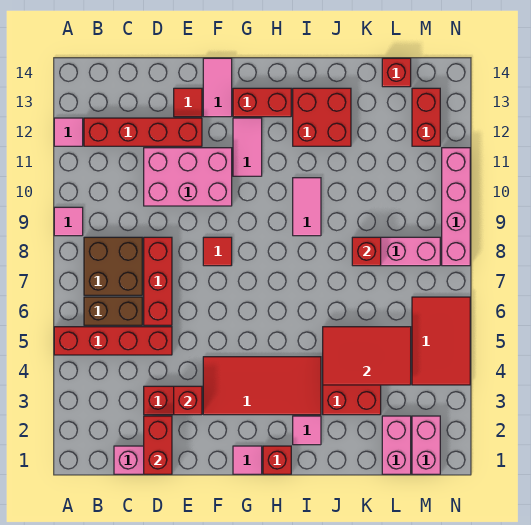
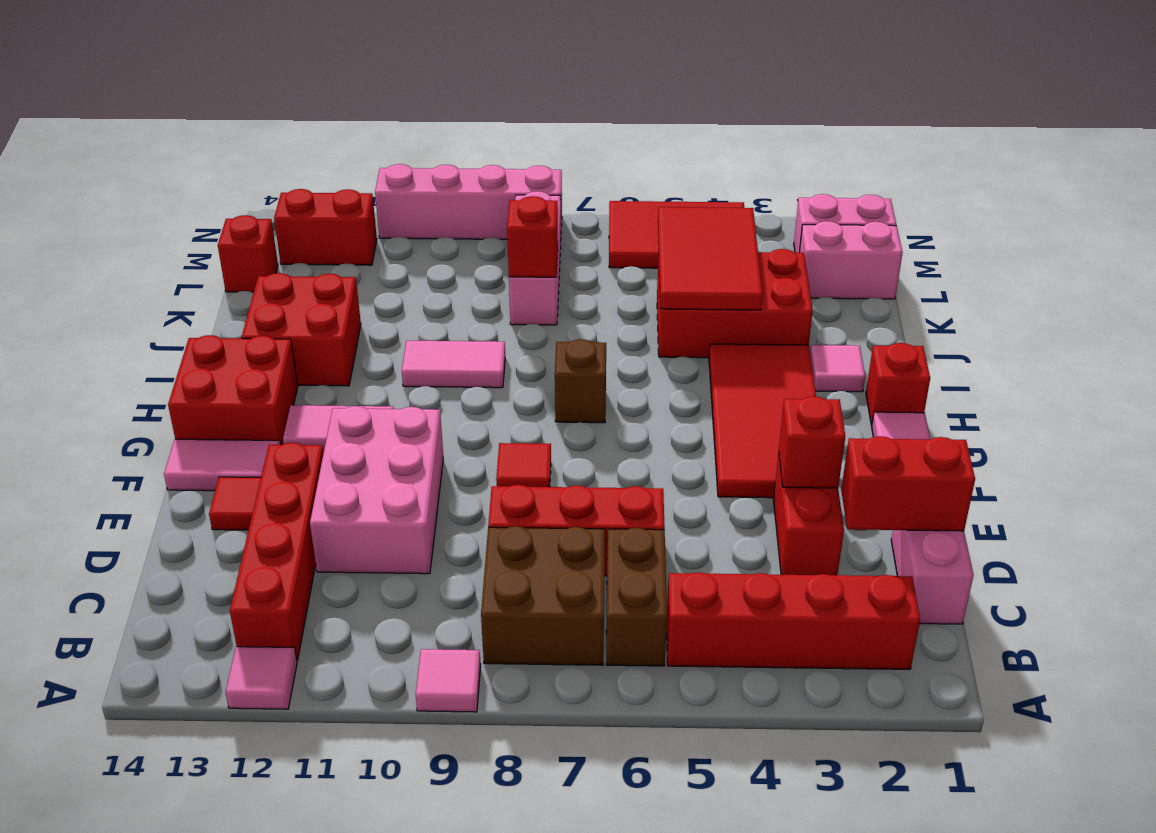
red brick A5:D5 level 1 -> red brick B2:B5 level 1
red brick G13:H13 level 1 -> red brick G13:H14 level 1
none -> brown brick H7 level 1

